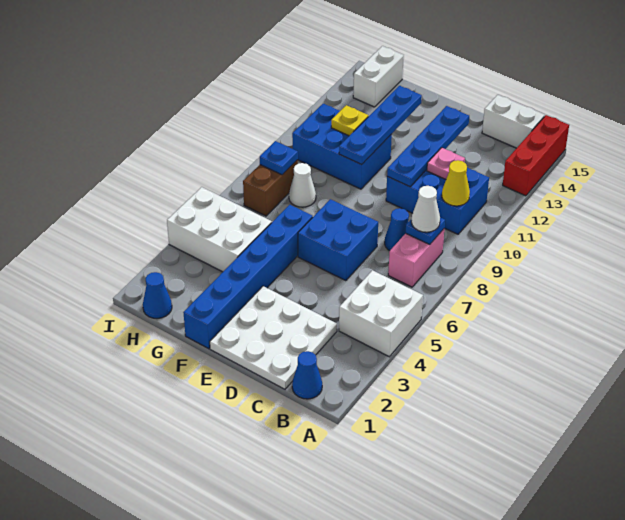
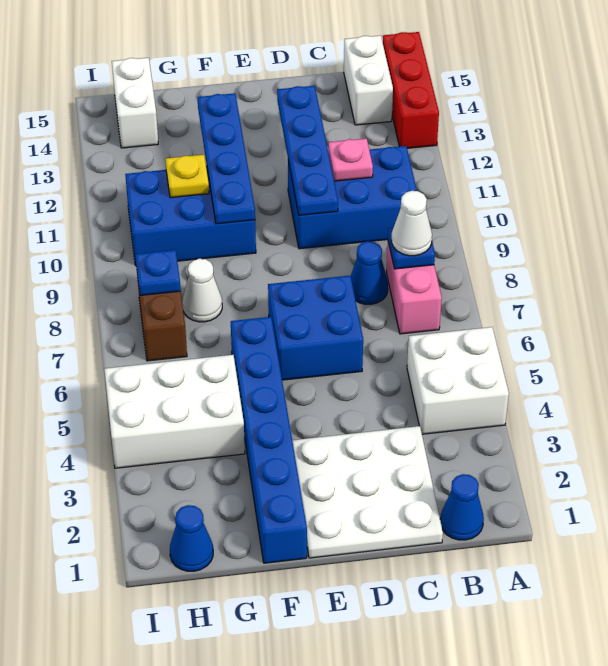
yellow cone B10 level 2 -> none
white brick B15:C15 level 1 -> white brick B14:B15 level 1

